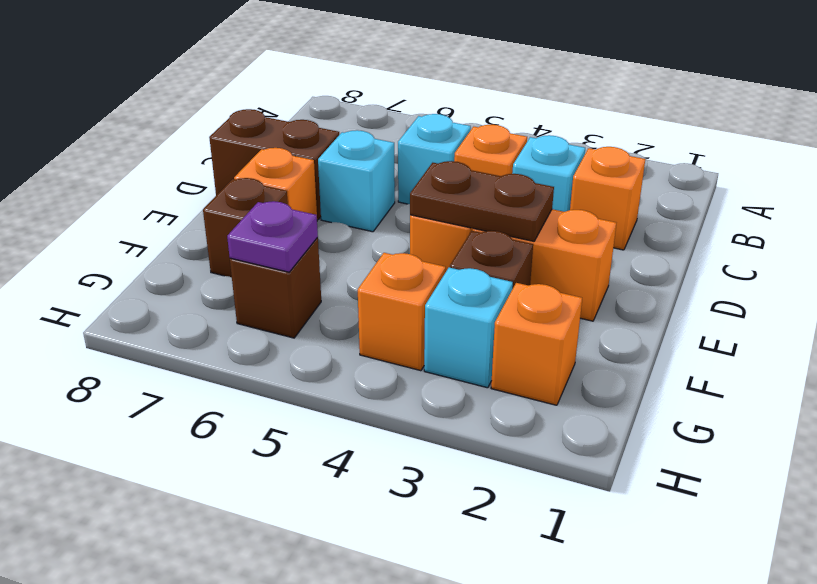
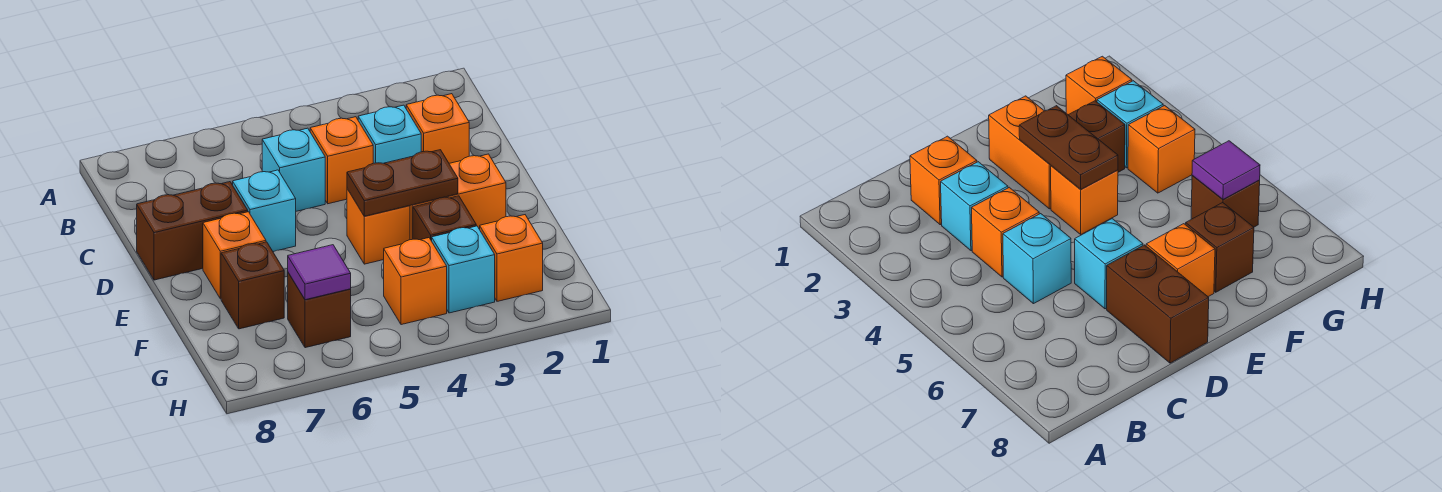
purple plate G6 level 2 -> purple tile G6 level 2

